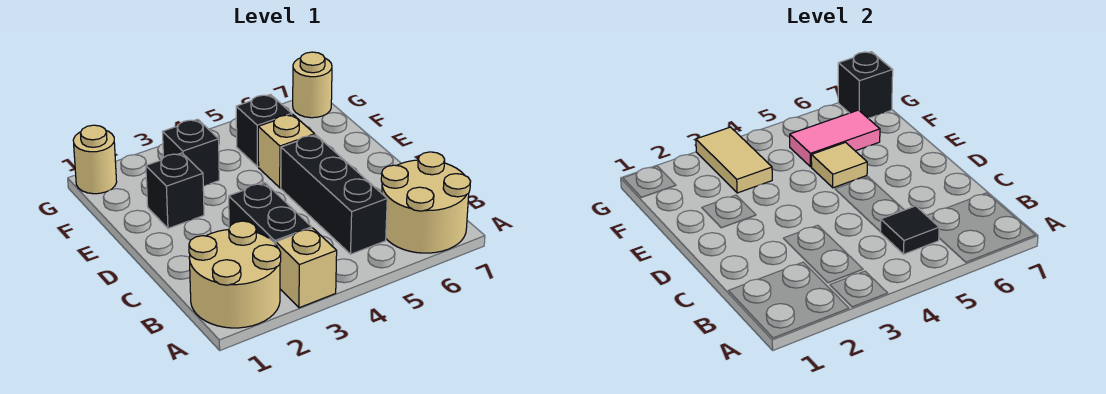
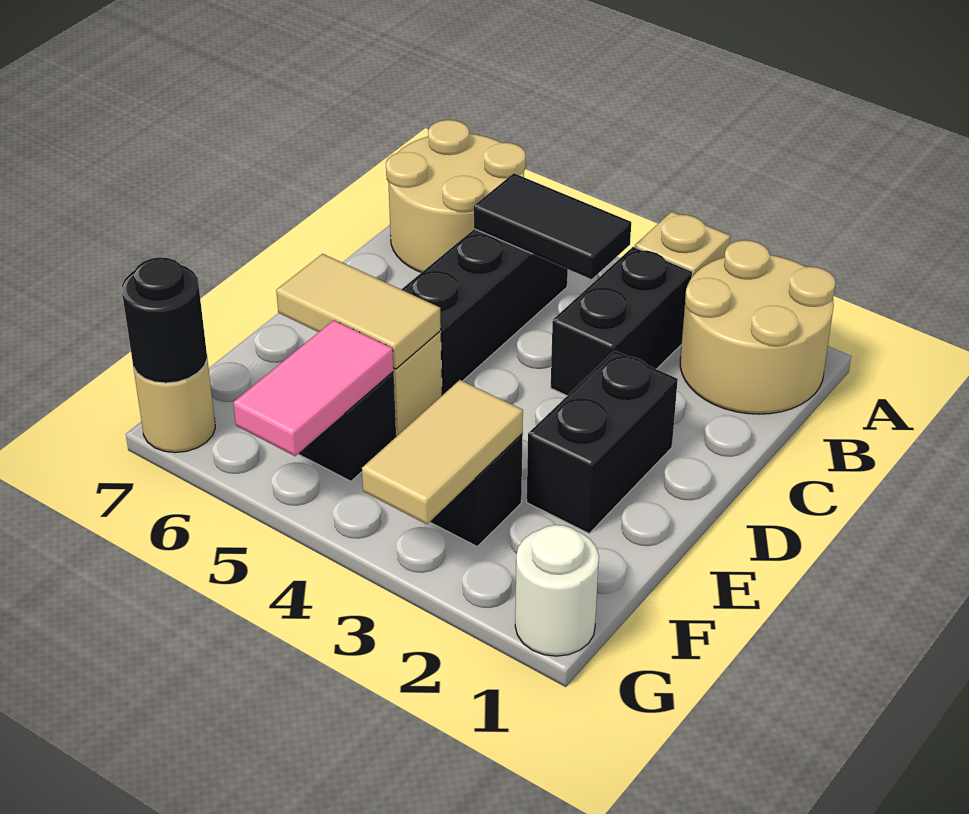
black tile B5 level 2 -> black tile B4:B5 level 2
black brick E2 level 1 -> black brick D2:E2 level 1
tan tile E5 level 2 -> tan tile E5:E6 level 2
pink tile F5:F6 level 2 -> pink tile F5:G5 level 2
tan round brick G1 level 1 -> white round brick G1 level 1
black brick G7 level 2 -> black round brick G7 level 2

